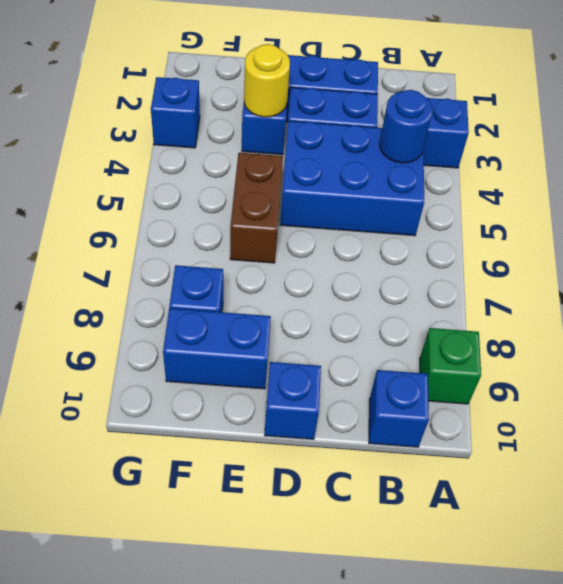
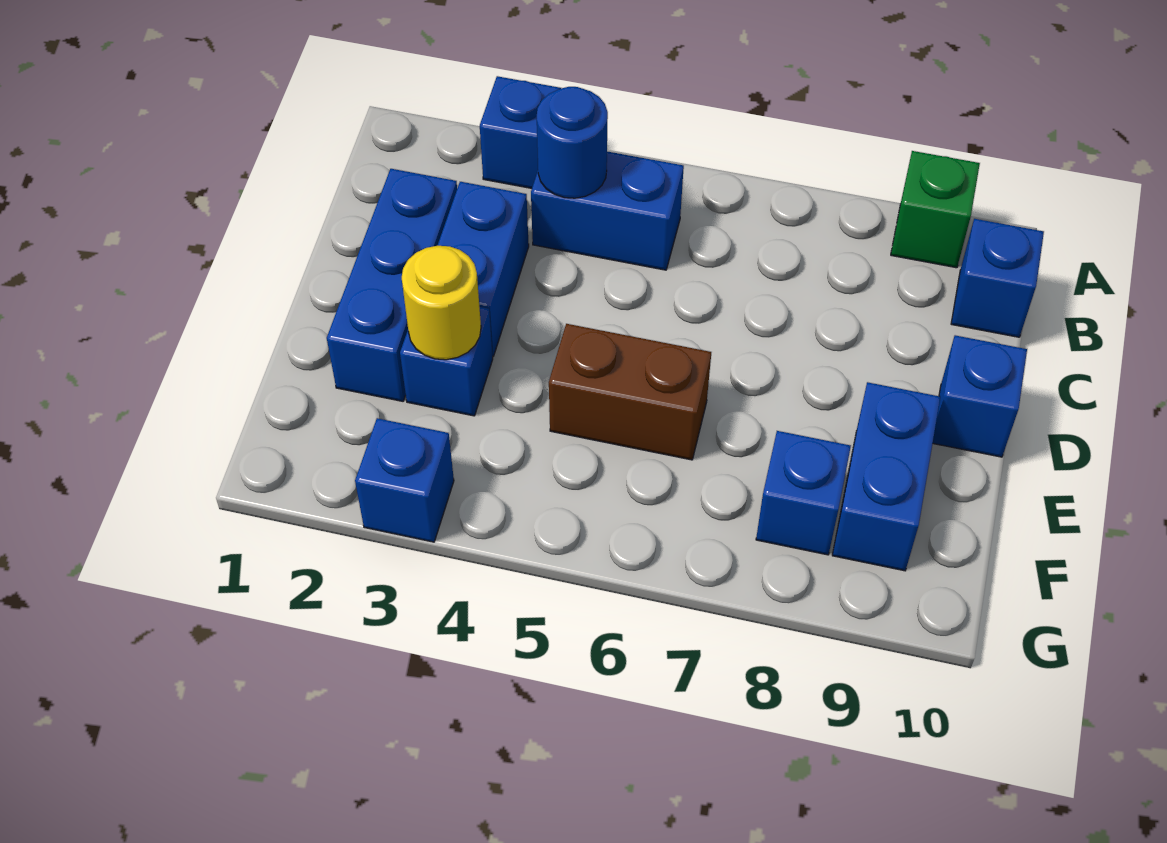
blue brick B4:D5 level 1 -> blue brick B4:B5 level 1

